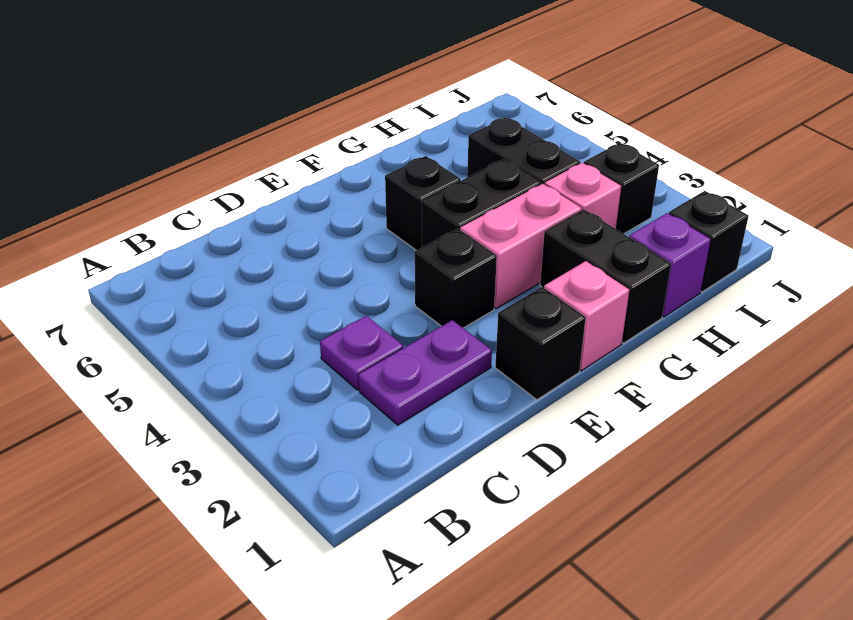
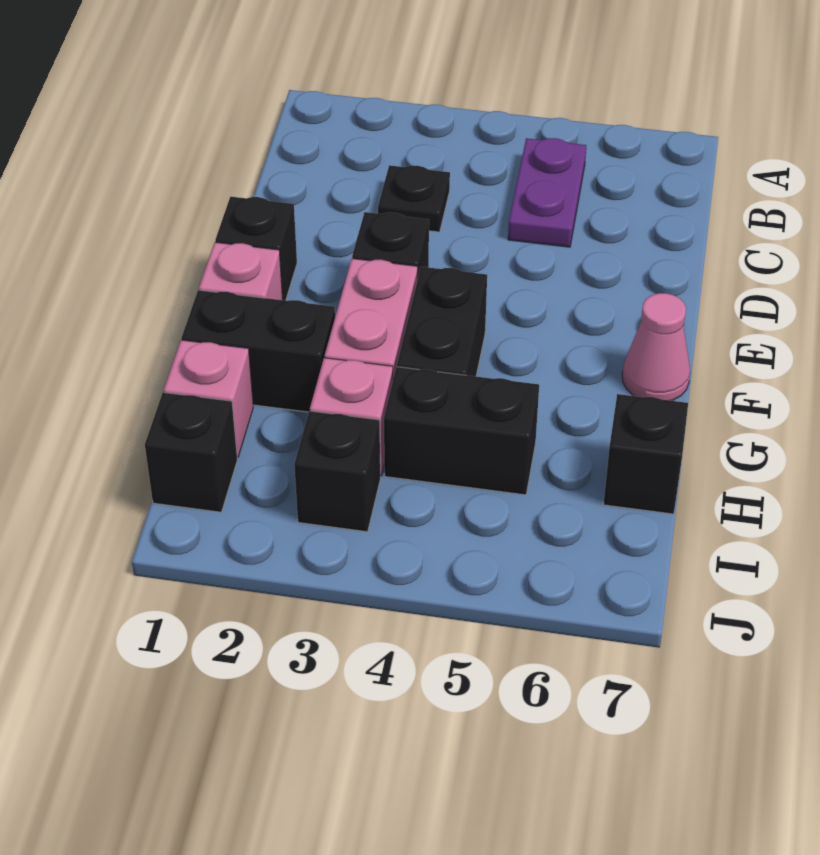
purple plate C2:D2 level 1 -> purple plate B5:C5 level 1
purple plate C3 level 1 -> black plate C3 level 1
black brick F5 level 1 -> black brick H7 level 1
none -> pink cone F7 level 1
purple brick H1 level 1 -> pink brick H1 level 1

